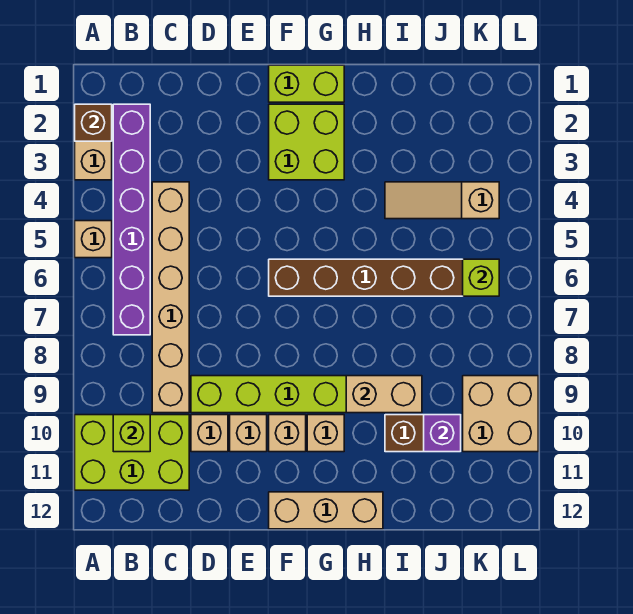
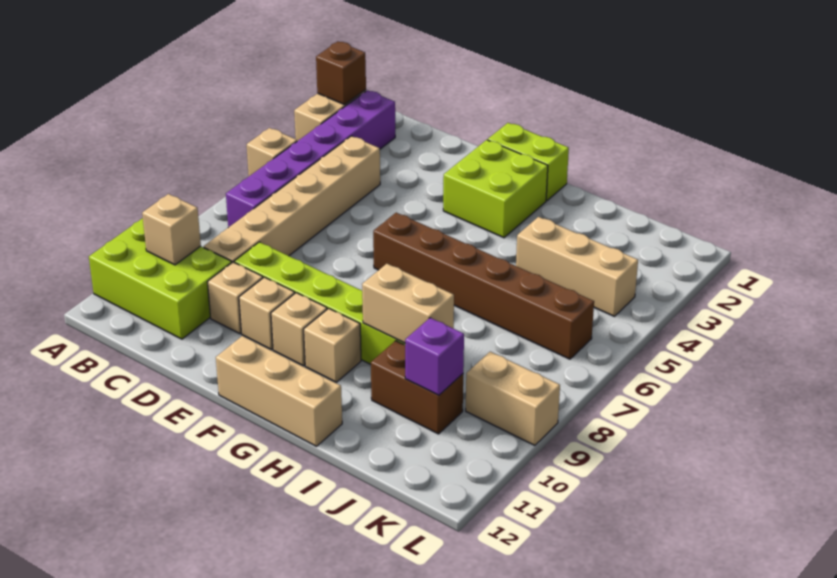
lime brick B10 level 2 -> tan brick B10 level 2
tan slope I4:K4 level 1 top K -> tan brick I4:K4 level 1
lime brick K6 level 2 -> none
tan brick K9:L10 level 1 -> tan brick K9:L9 level 1

